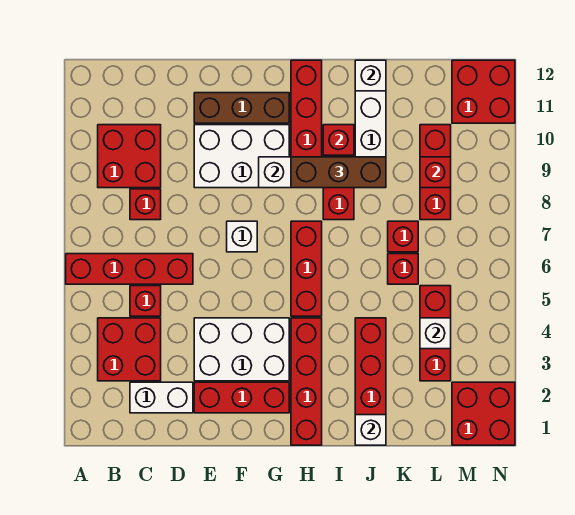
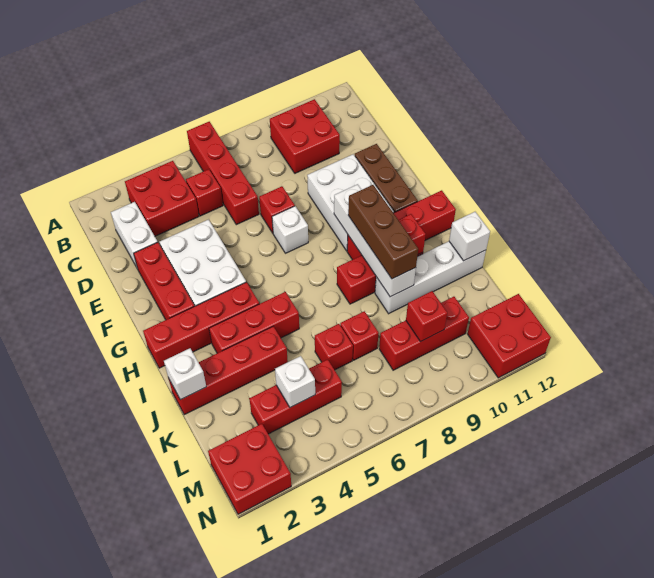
red brick C8 level 1 -> red brick E7 level 1
red brick H5:H7 level 1 -> red brick I3:I5 level 1

